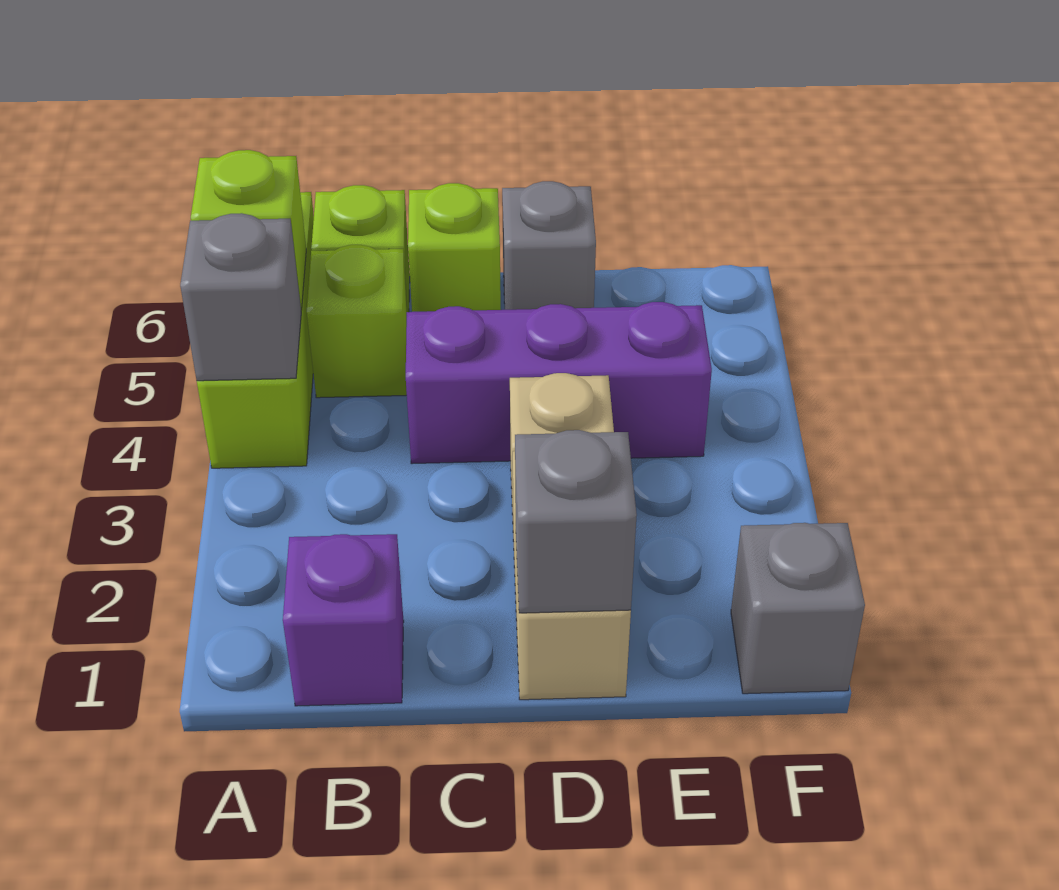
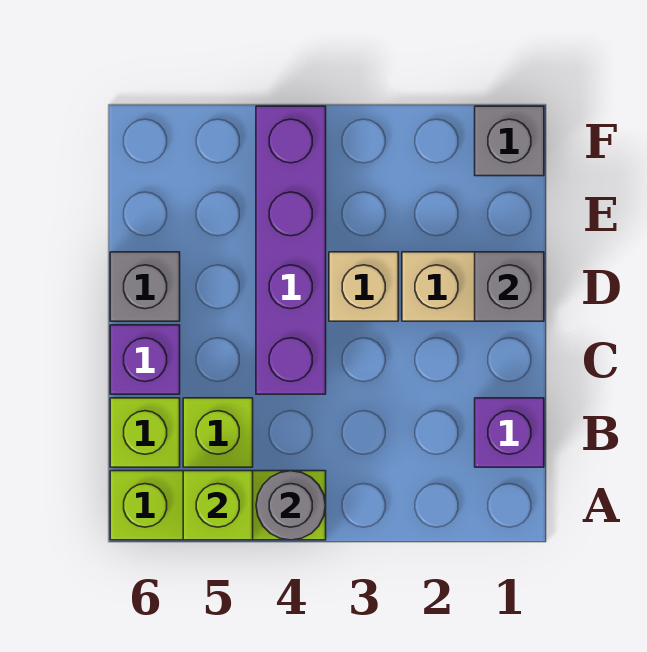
grey brick A4 level 2 -> grey round brick A4 level 2
purple brick C4:E4 level 1 -> purple brick C4:F4 level 1
lime brick C6 level 1 -> purple brick C6 level 1

